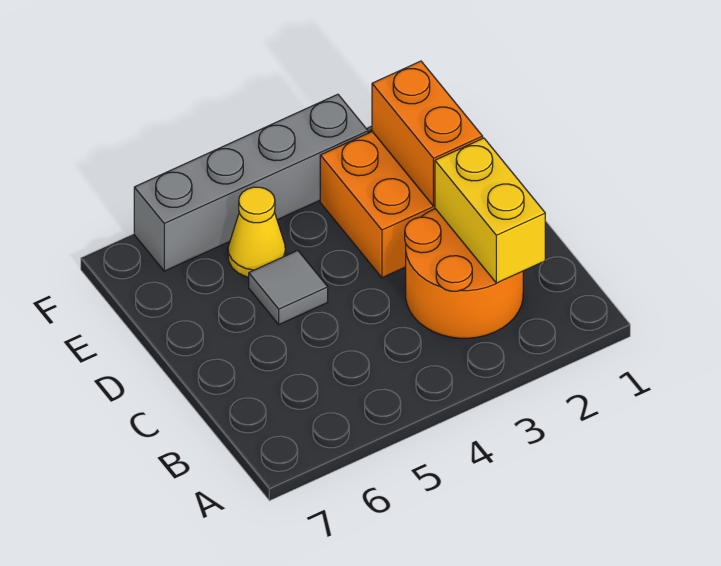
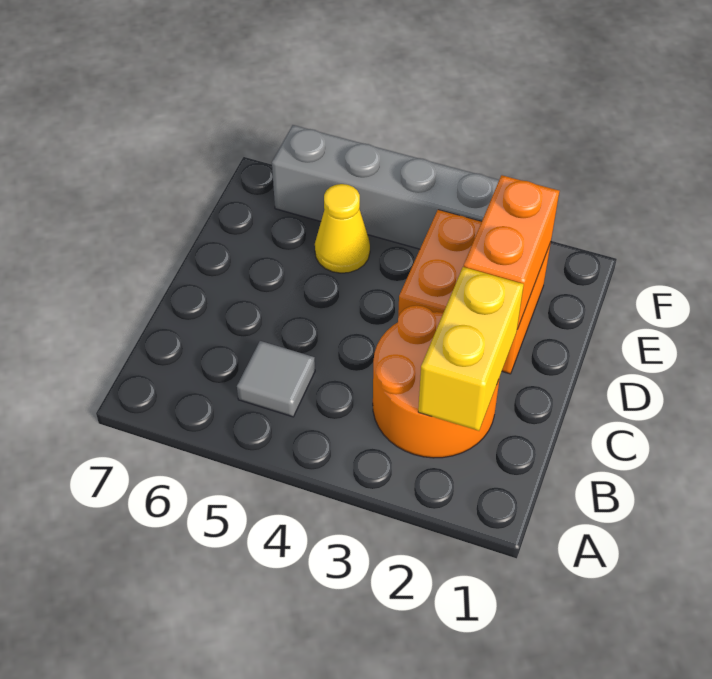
grey tile D5 level 1 -> grey tile B5 level 1

